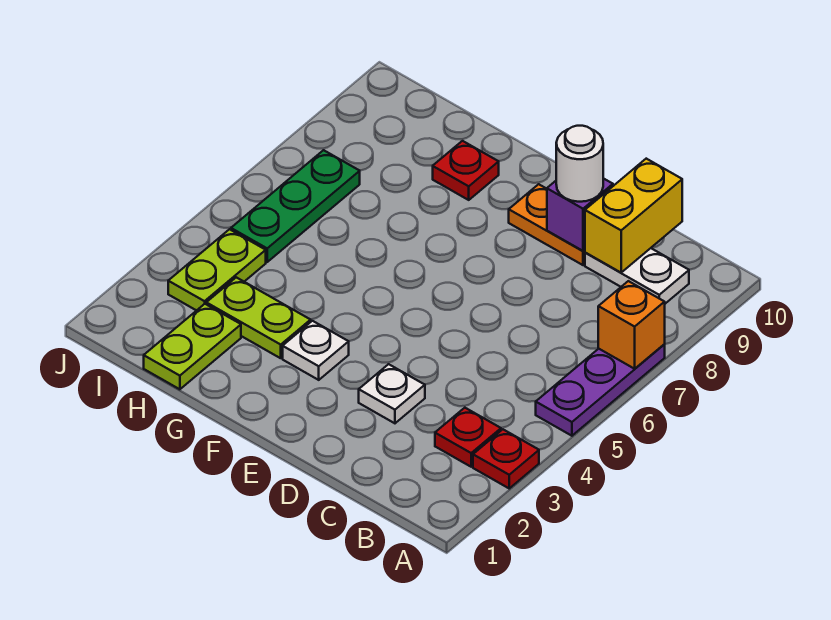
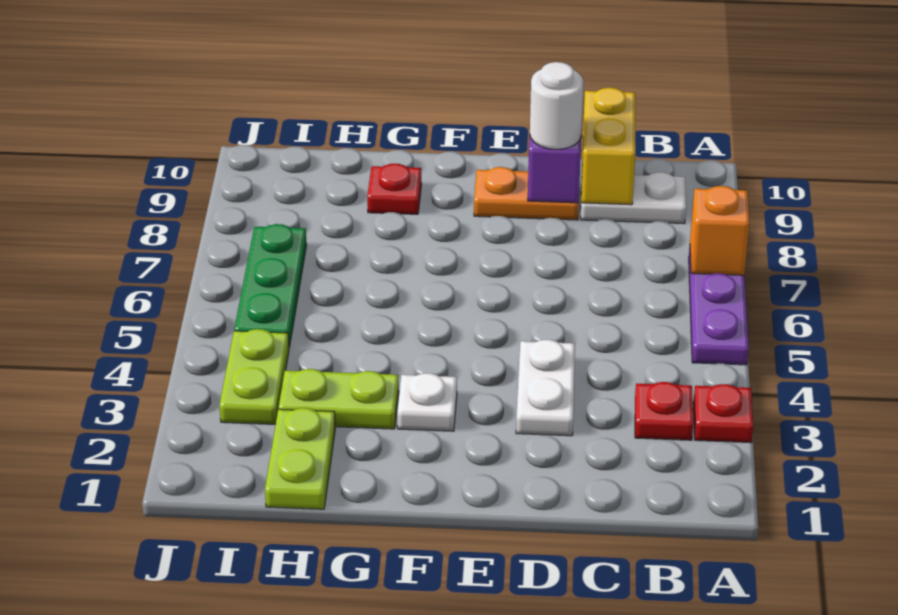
white plate D3 level 1 -> white plate D3:D4 level 1

